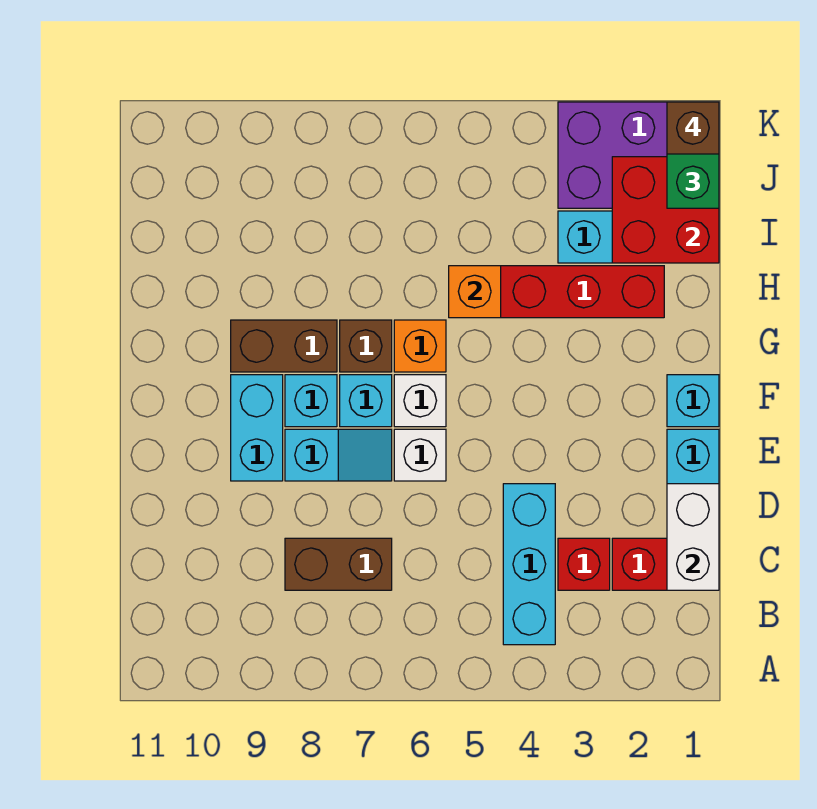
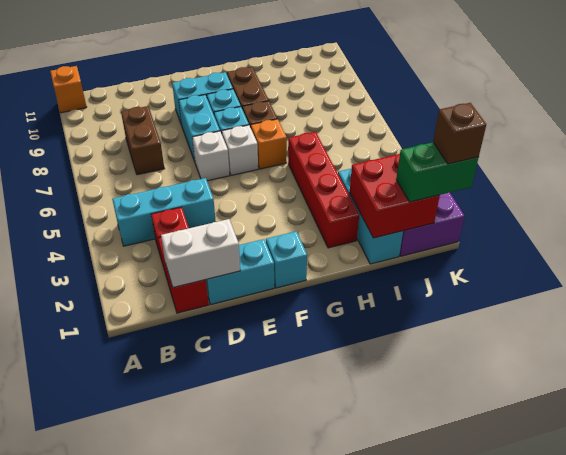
cyan slope E7:E8 level 1 top 8 -> cyan brick E7:E8 level 1
orange brick H5 level 2 -> orange brick A11 level 1

